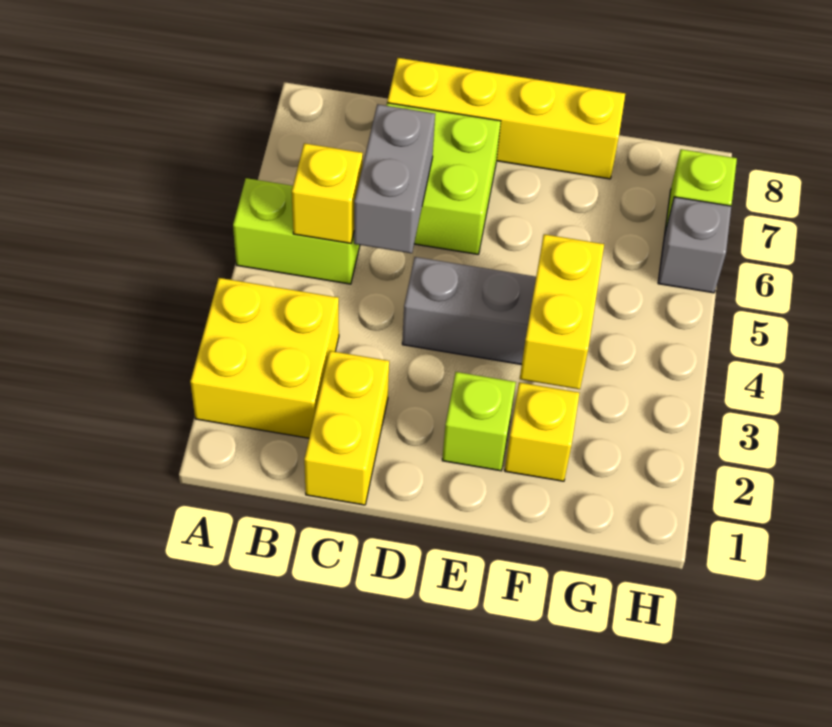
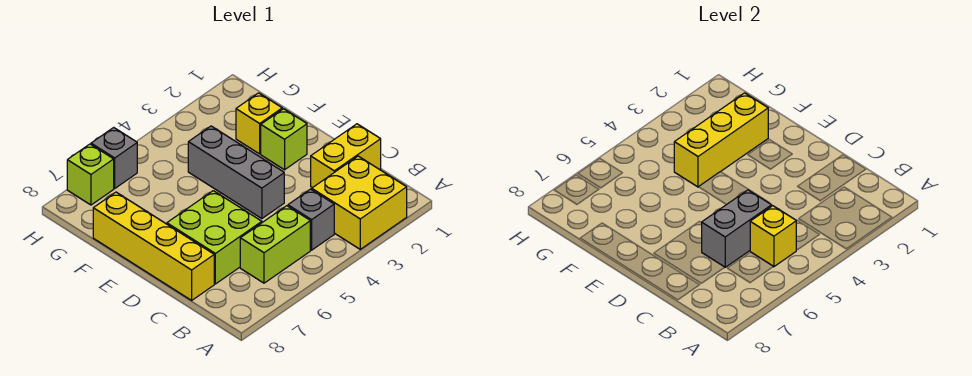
lime brick A5:B5 level 1 -> lime brick B5:B6 level 1
none -> grey brick B4 level 1
yellow brick F3:F4 level 2 -> yellow brick F2:F4 level 2

